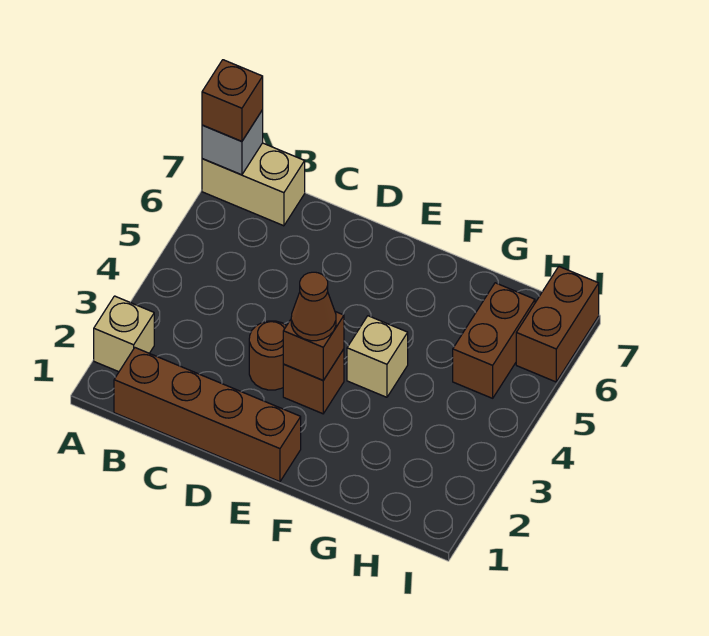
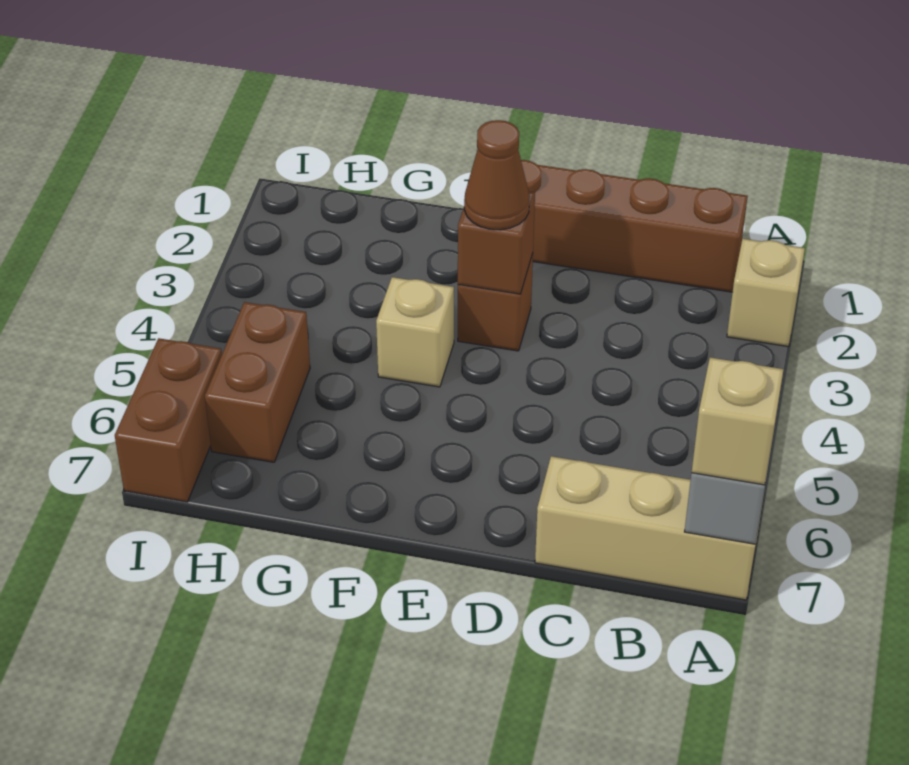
tan brick A7:B7 level 1 -> tan brick A7:C7 level 1
brown brick A7 level 3 -> tan brick A7 level 3
brown round brick D3 level 1 -> none

